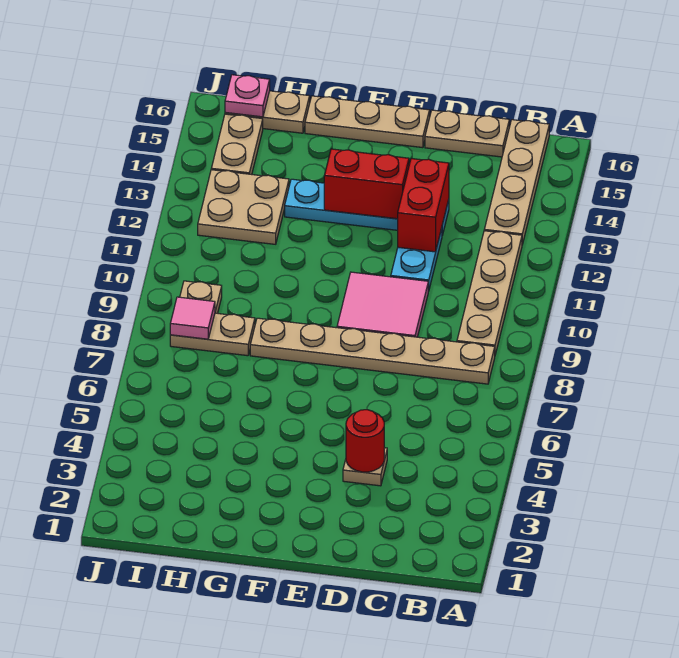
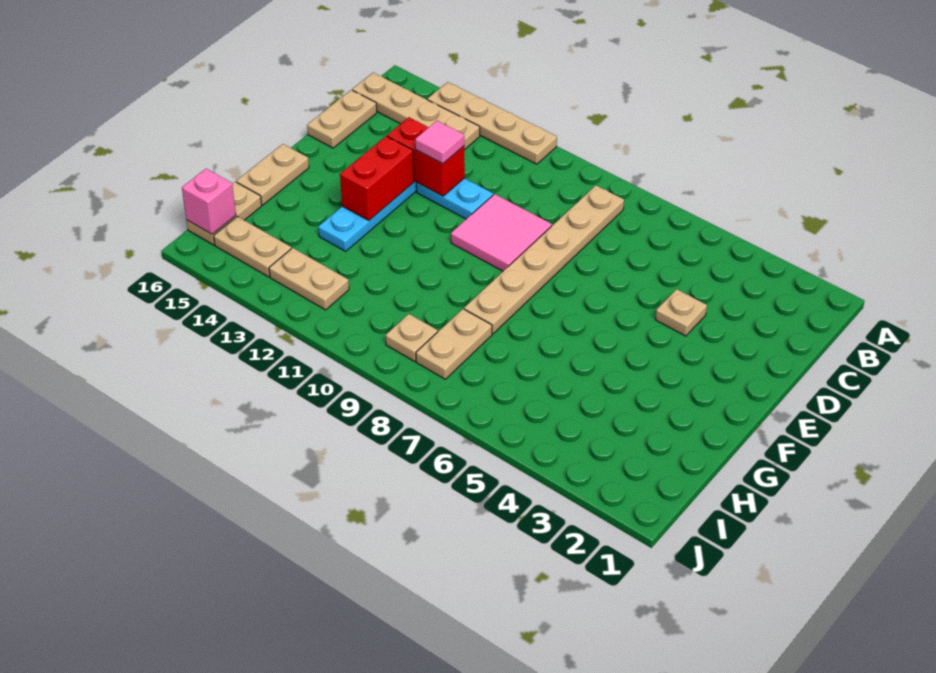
tan plate B9:B12 level 1 -> tan plate A11:A14 level 1
red round brick D4 level 2 -> none
tan plate E16:G16 level 1 -> tan plate F16:G16 level 1
tan plate H12:I13 level 1 -> tan plate I12:I13 level 1
pink tile I8 level 2 -> pink tile D12 level 3
pink plate I16 level 2 -> pink brick I16 level 2

